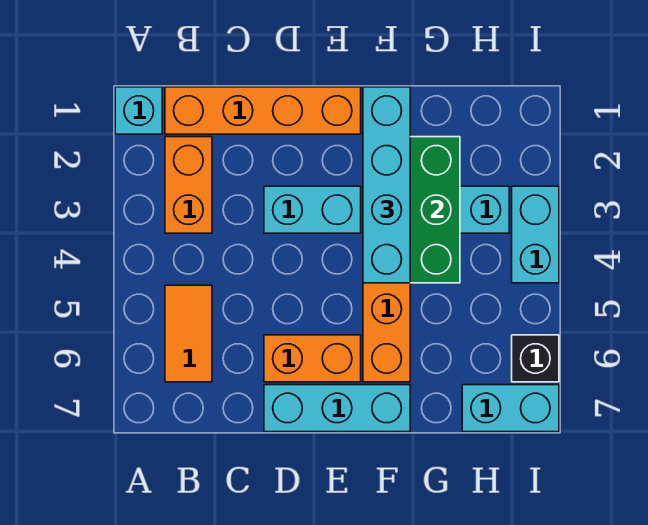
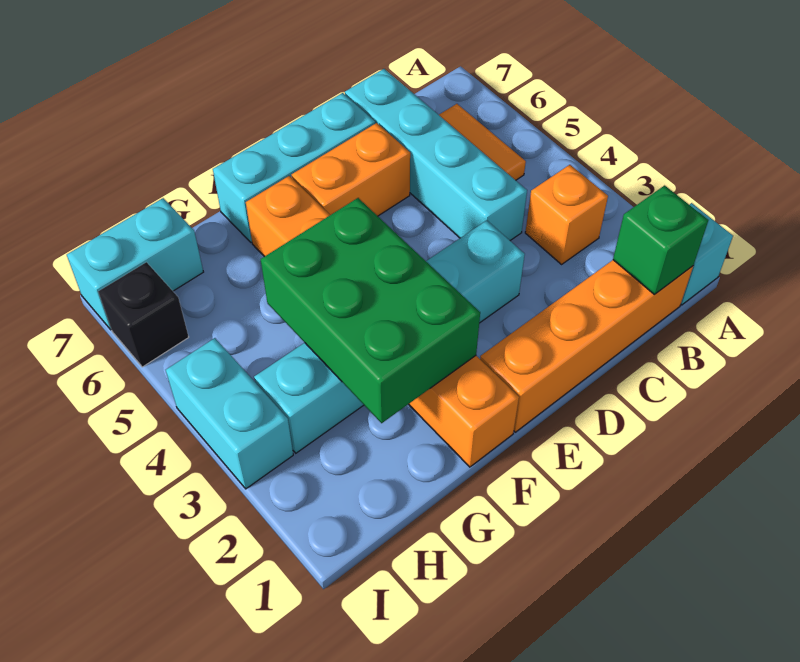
none -> green brick B1 level 2
orange brick B2:B3 level 1 -> orange brick B3 level 1
cyan brick F1:F4 level 3 -> cyan brick C4:C7 level 1

